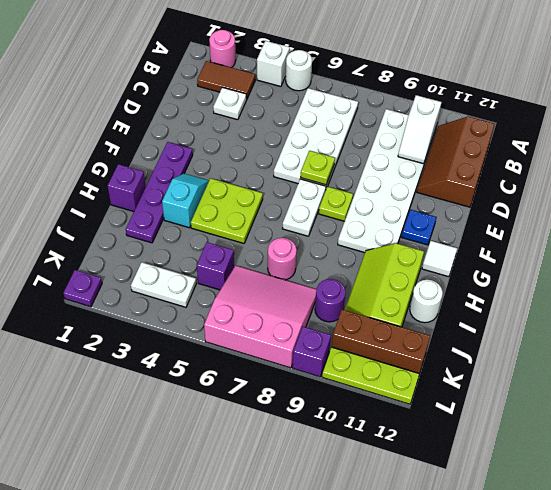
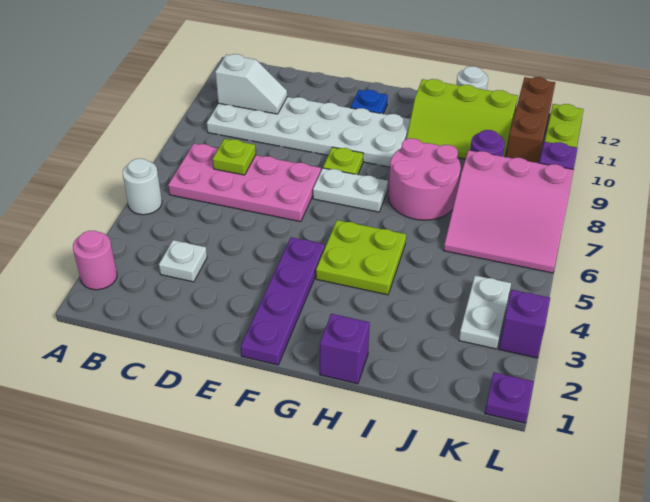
white brick A4 level 1 -> none
brown tile B2:B3 level 1 -> none
white plate B6:E7 level 1 -> pink plate B6:E7 level 1
brown slope B11:D12 level 1 top 12 -> none
lime plate E7 level 2 -> lime plate C7 level 2
purple plate F2:I2 level 1 -> purple plate F1:F4 level 1
cyan slope G3:H3 level 1 top H -> none
white tile G12 level 1 -> none
pink round brick I7 level 1 -> pink round brick H7:I8 level 1
purple brick J5 level 1 -> purple brick L3 level 1
pink slope J6:L8 level 1 top L -> pink slope J6:L8 level 1 top 8

